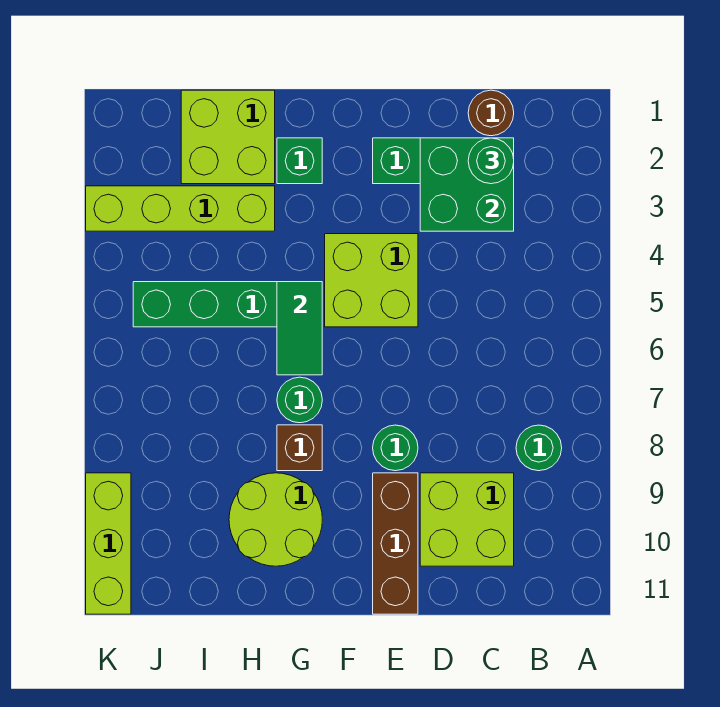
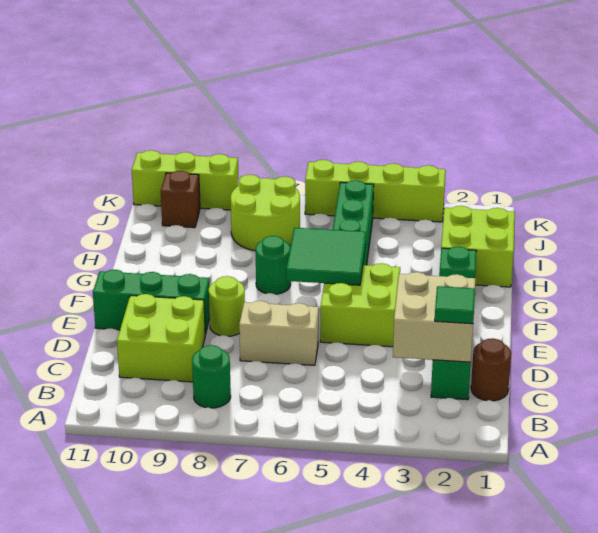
green brick C2:D3 level 2 -> tan brick C2:D3 level 2
green round brick C2 level 3 -> green tile C2 level 3
none -> tan brick D6:D7 level 1
green round brick E8 level 1 -> lime round brick E8 level 1
brown brick E9:E11 level 1 -> green brick E9:E11 level 1
green tile G5:G6 level 2 -> green tile F5:G6 level 2
brown brick G8 level 1 -> brown brick J10 level 1
lime round brick G9:H10 level 1 -> lime round brick I7:J8 level 1
lime brick H3:K3 level 1 -> lime brick K3:K6 level 1

